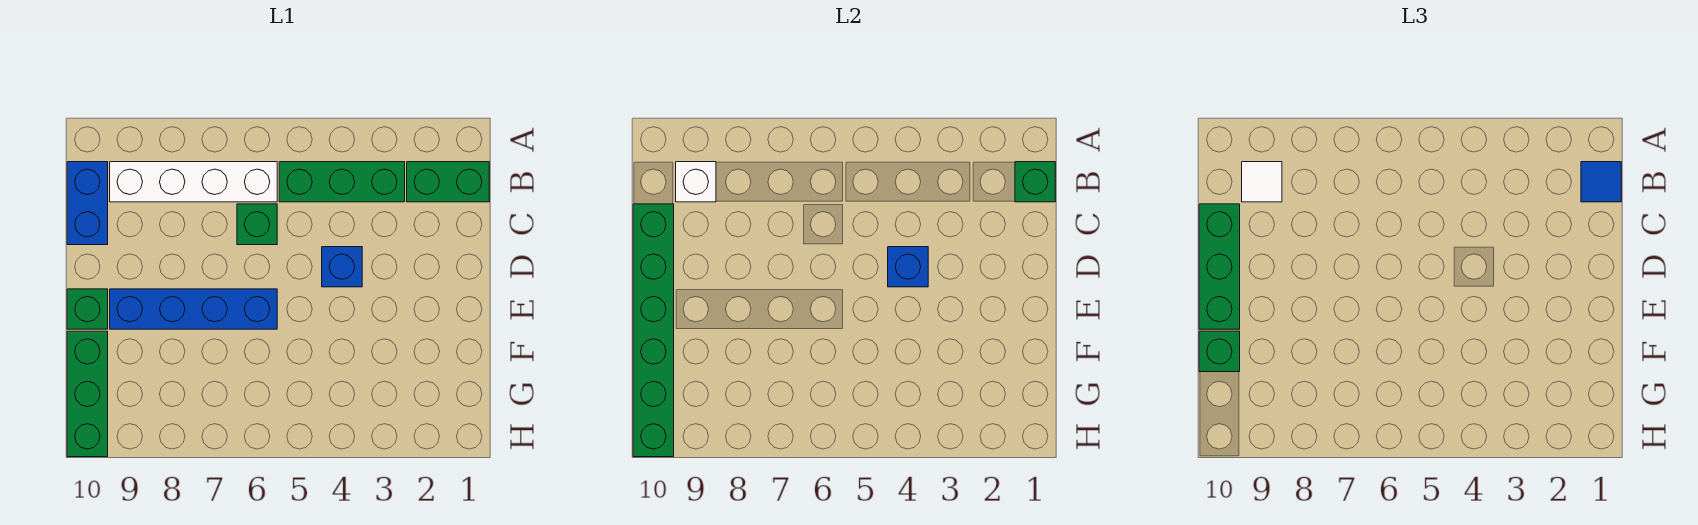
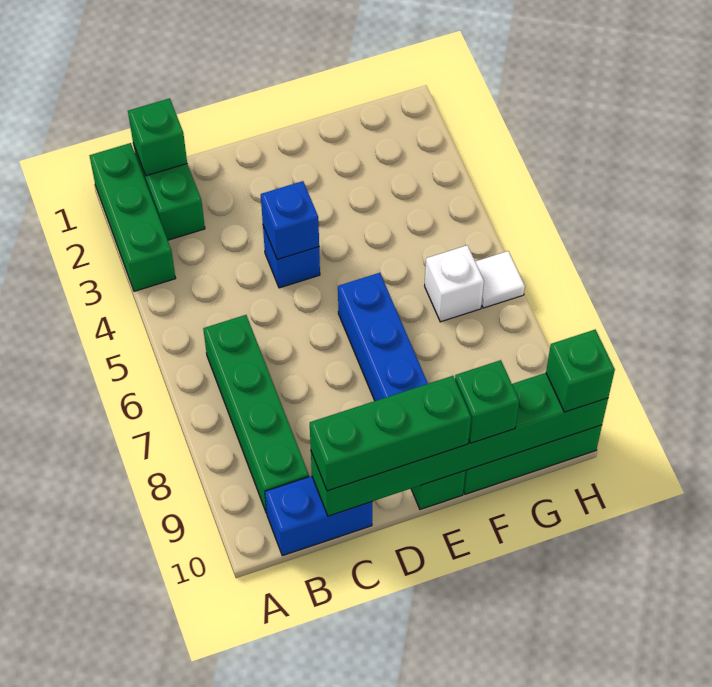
blue tile B1 level 3 -> none
green brick B3:B5 level 1 -> green brick A1:A3 level 1
white brick B6:B9 level 1 -> green brick B6:B9 level 1
white brick B9 level 2 -> white brick G6 level 1
white tile B9 level 3 -> white tile H6 level 1
green brick C6 level 1 -> green brick H10 level 3

